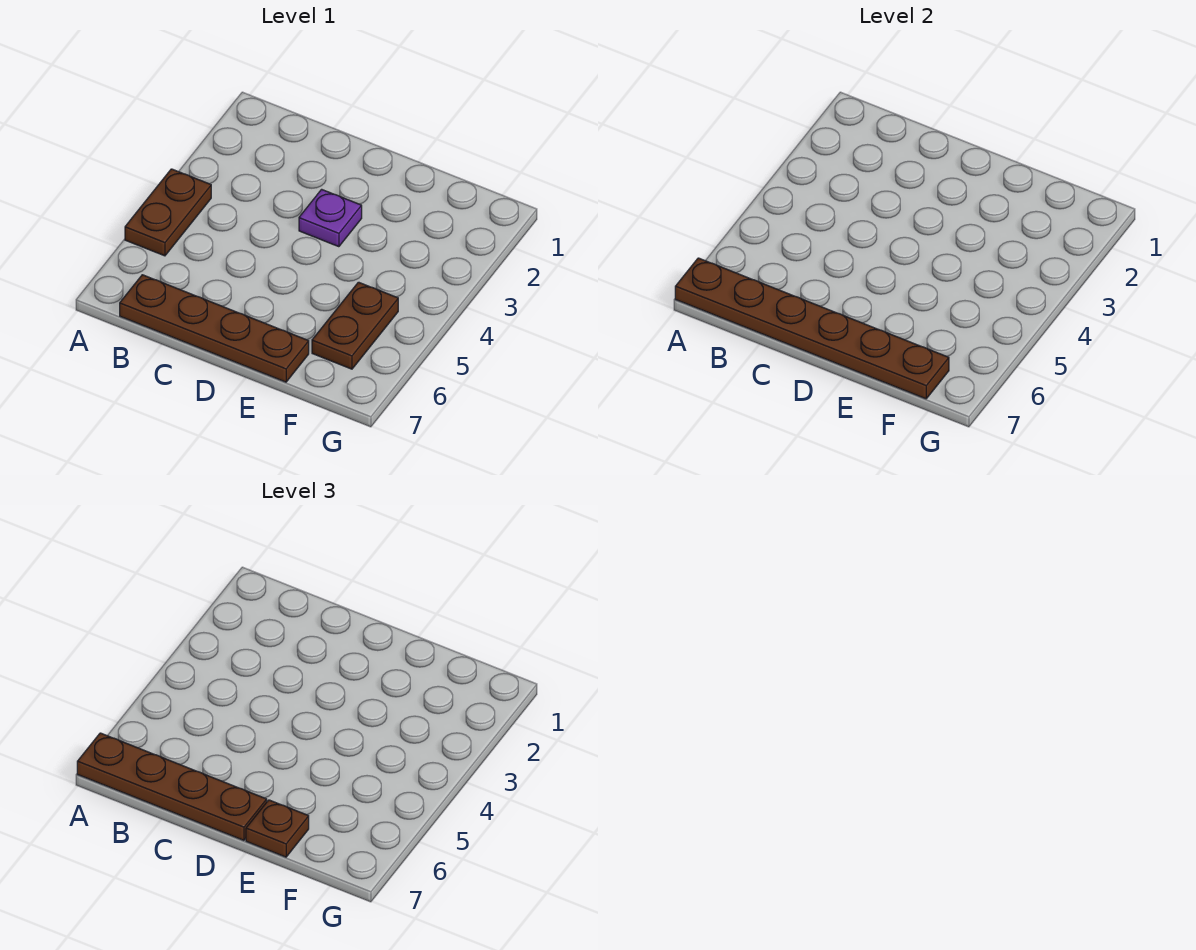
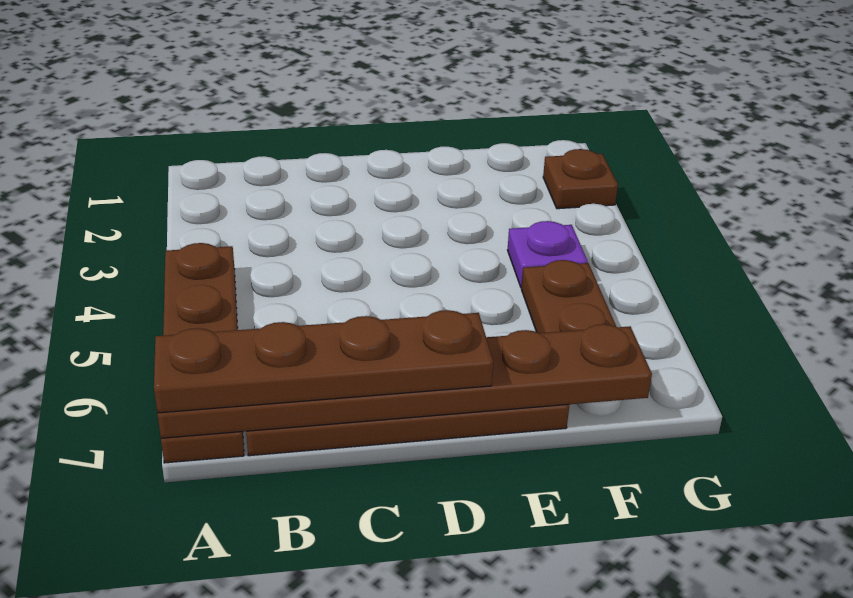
brown plate A4:A5 level 1 -> brown plate A4:A7 level 1
purple plate D3 level 1 -> purple plate F4 level 1
brown plate E7 level 3 -> brown plate G2 level 1

